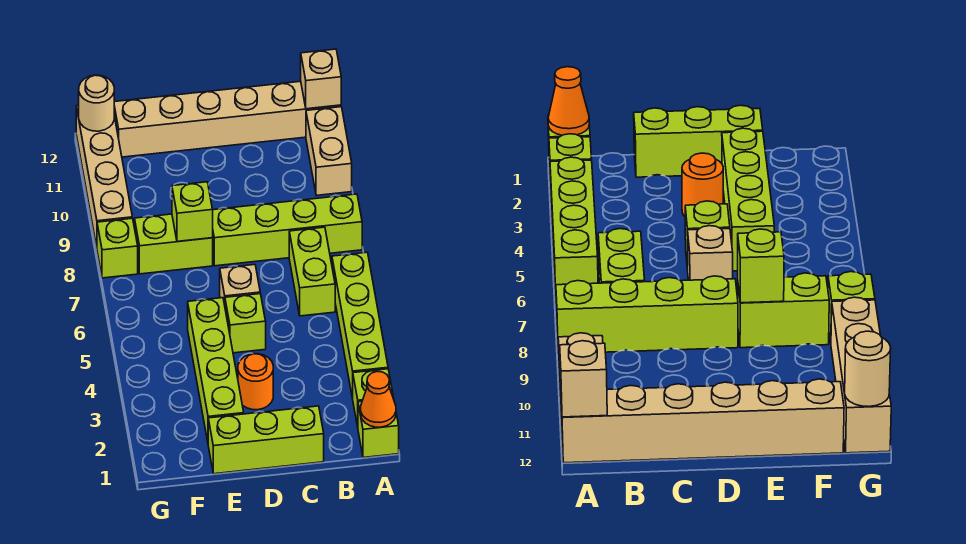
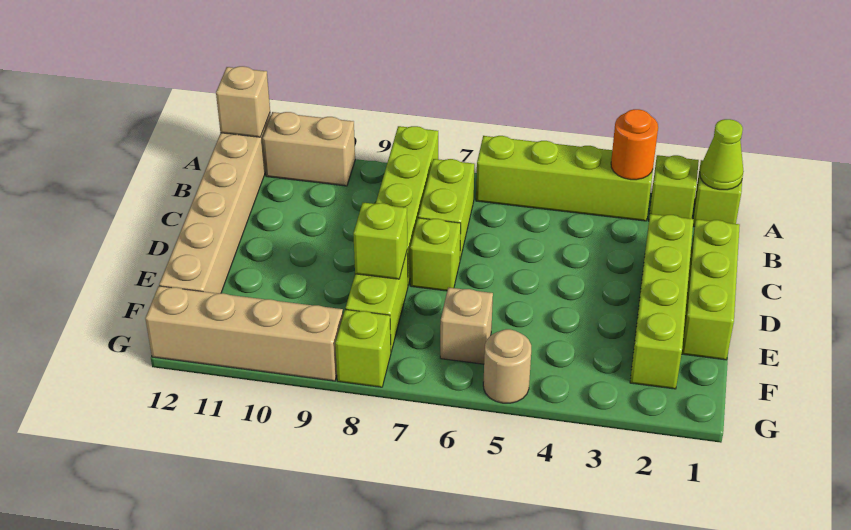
orange cone A1 level 2 -> lime cone A1 level 2
lime brick B6:B7 level 1 -> lime brick B7:C7 level 1
orange round brick D3 level 1 -> orange round brick A3 level 2
lime brick D5 level 1 -> lime brick D7 level 1
tan brick D6 level 1 -> tan brick F6 level 1
lime brick E2:E5 level 1 -> lime brick C2:F2 level 1
tan round brick G12 level 2 -> tan round brick G5 level 1

